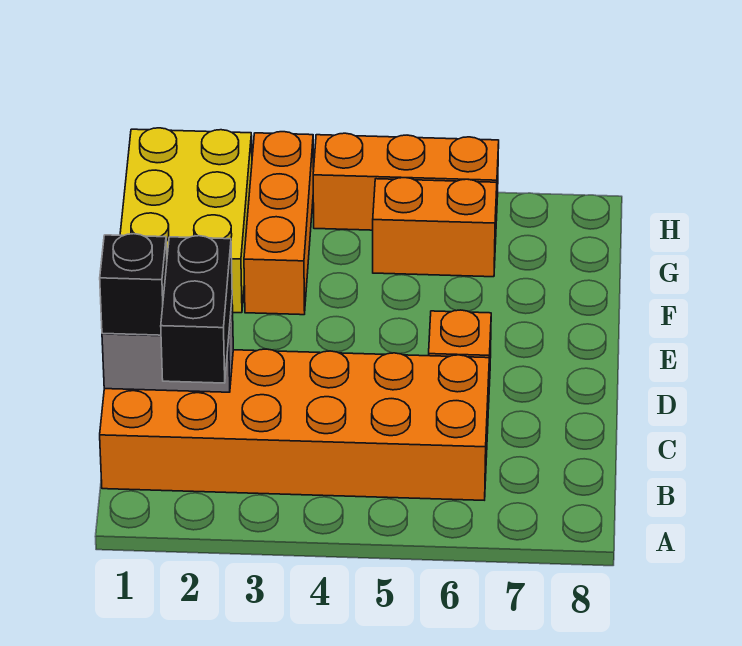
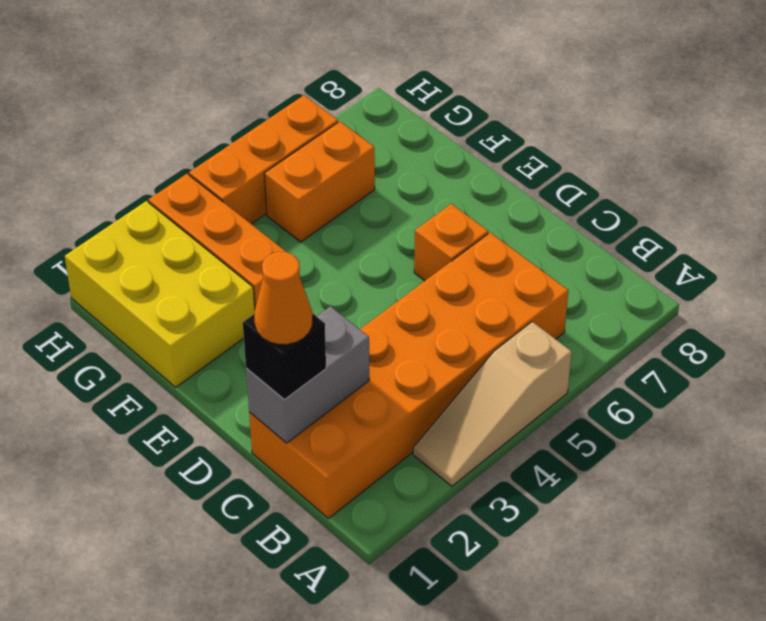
none -> tan slope A3:A5 level 1 top 5
black brick B2:C2 level 3 -> none
none -> orange cone C1 level 4

